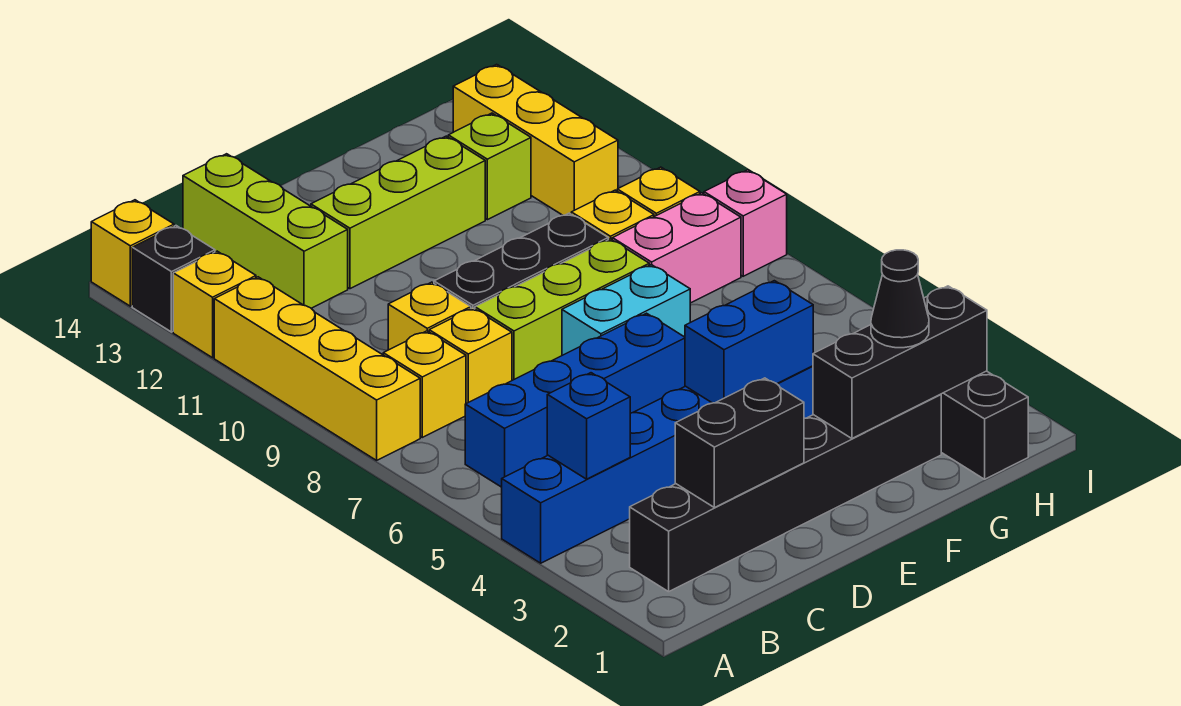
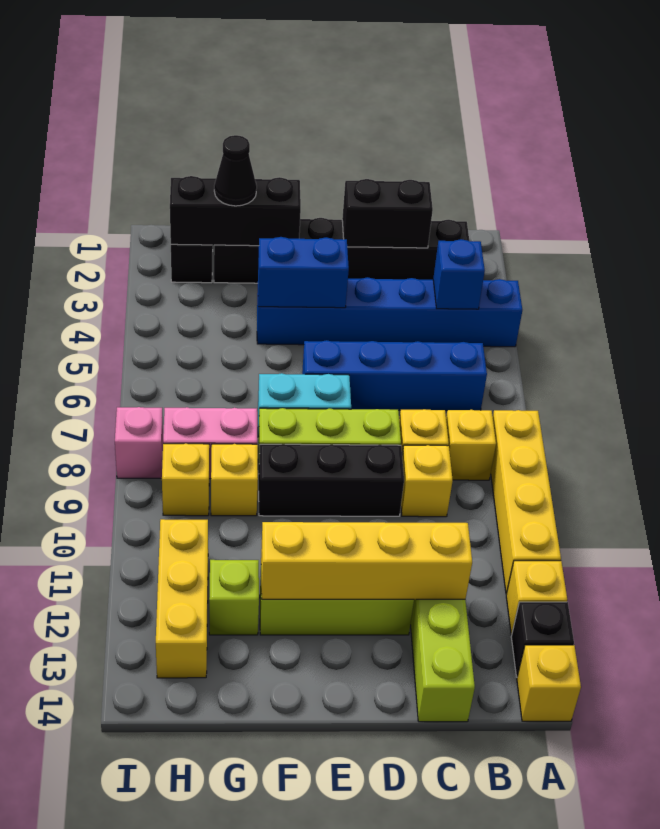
none -> yellow brick C12:F12 level 2

